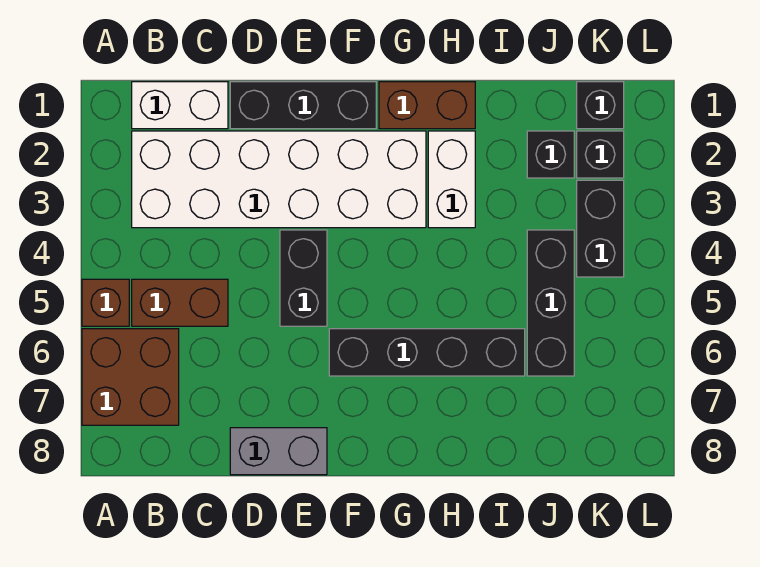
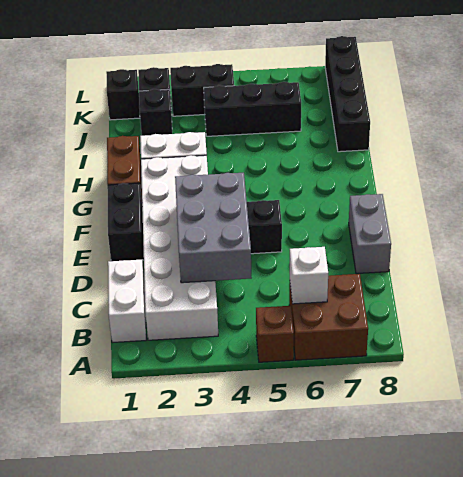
brown brick B5:C5 level 1 -> none
none -> white brick B6 level 2
none -> grey brick C3:E4 level 2
black brick D1:F1 level 1 -> black brick E1:F1 level 1
black brick F6:I6 level 1 -> black brick I8:L8 level 1

